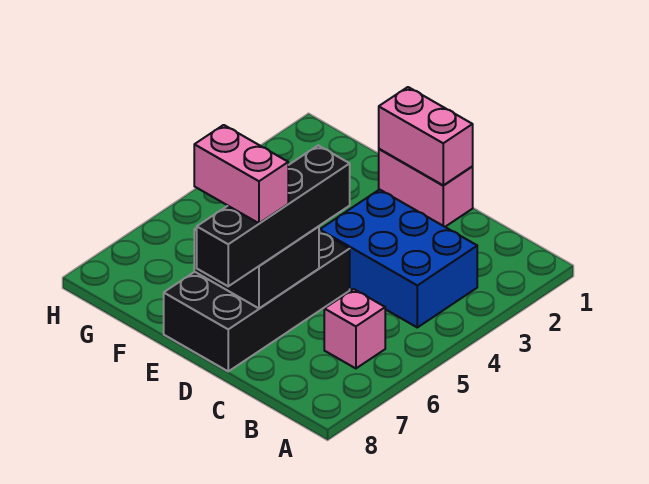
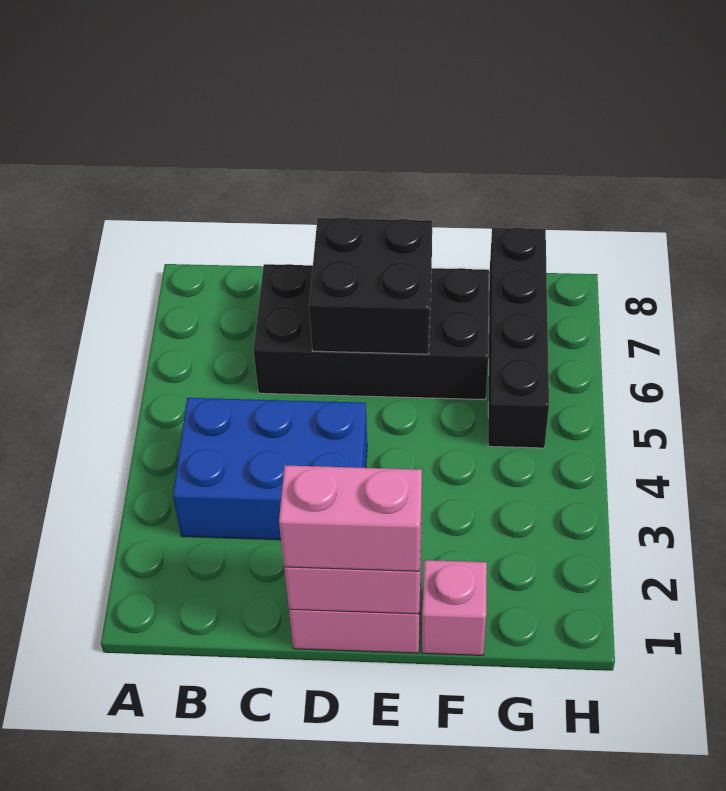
pink brick B6 level 1 -> pink brick F1 level 1
black brick D5:E8 level 1 -> black brick C6:F7 level 1
black brick D5:D8 level 3 -> black brick G5:G8 level 1
pink brick D7:E7 level 4 -> pink brick D1:E1 level 3

